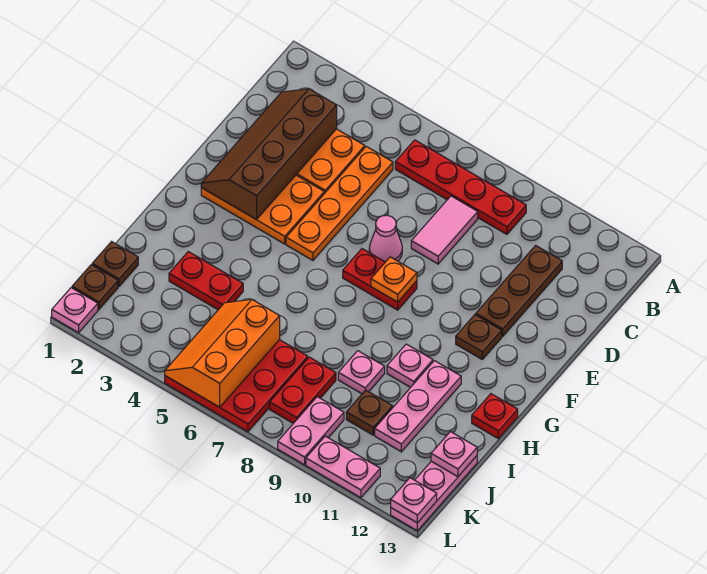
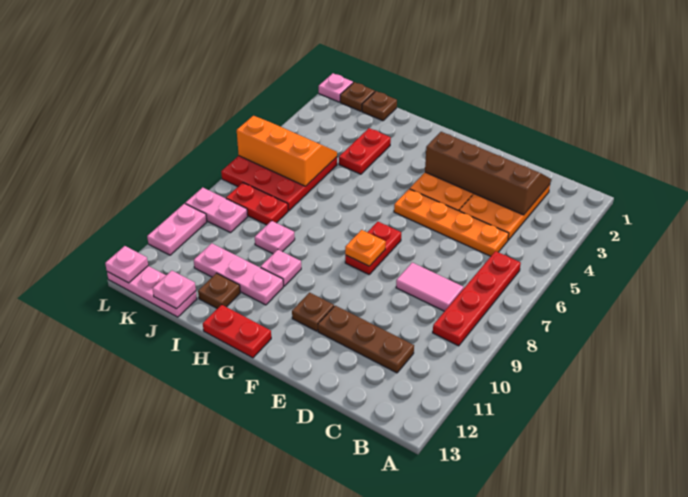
pink cone E7 level 1 -> none
red plate H13 level 1 -> red plate G13:H13 level 1
brown plate J10 level 1 -> brown plate I12 level 1

